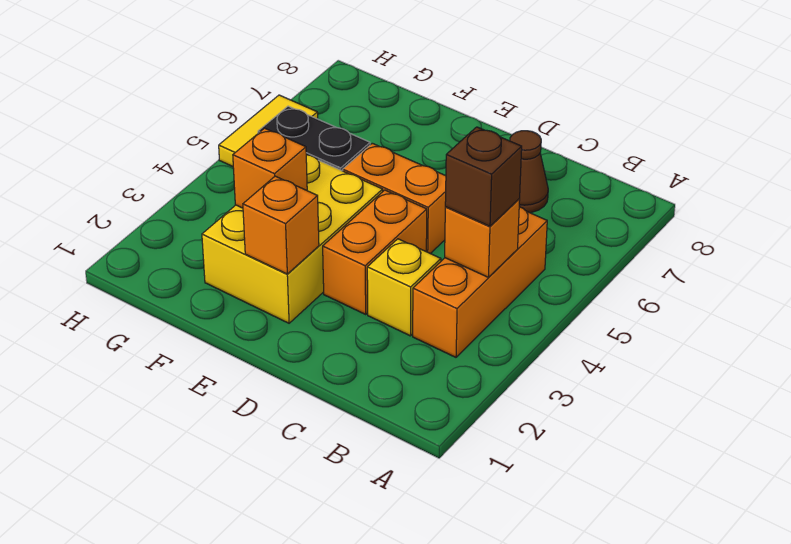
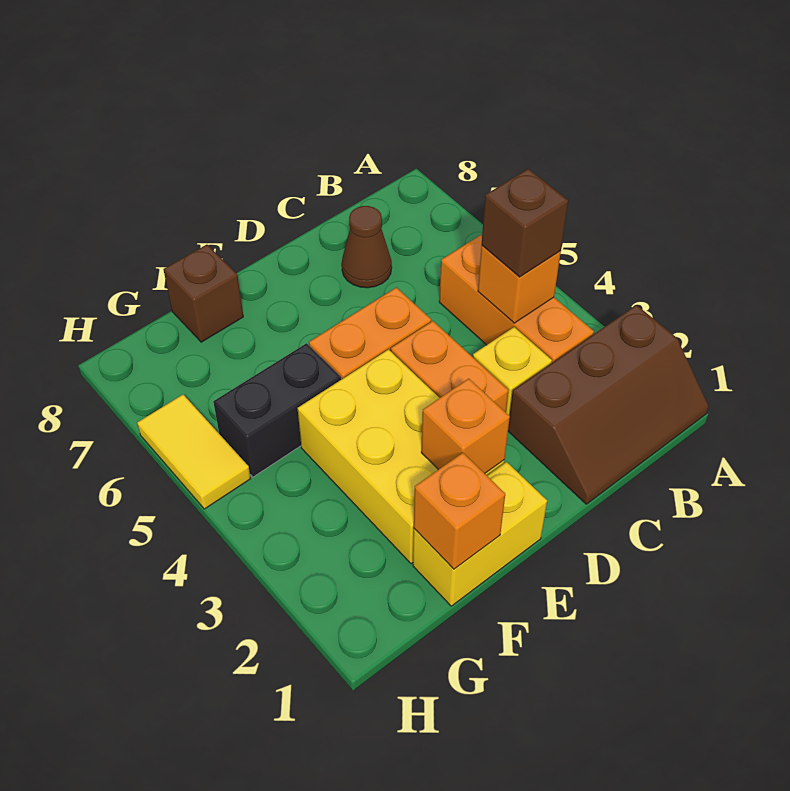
none -> brown slope A1:C2 level 1 top 2
none -> yellow brick E1:F1 level 1
orange brick F3 level 2 -> orange brick F1 level 2
none -> brown brick F8 level 1

